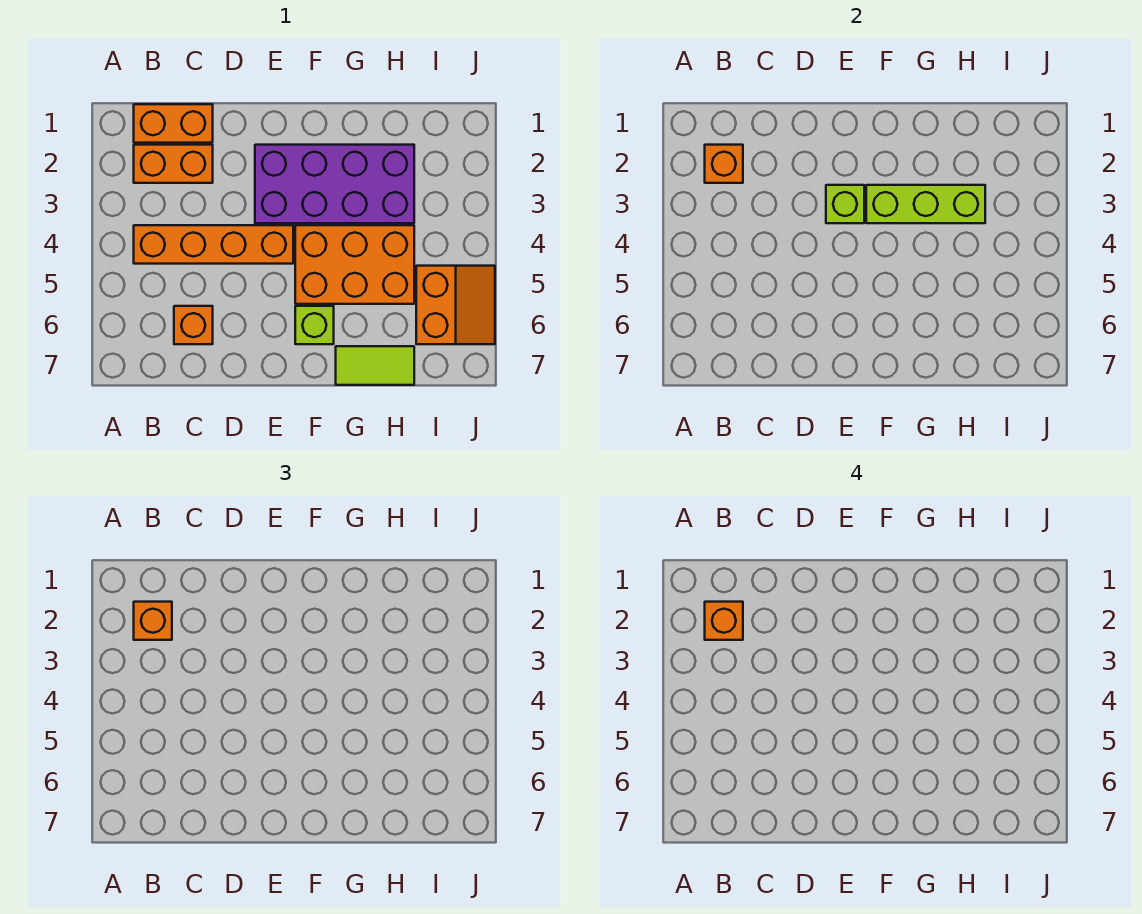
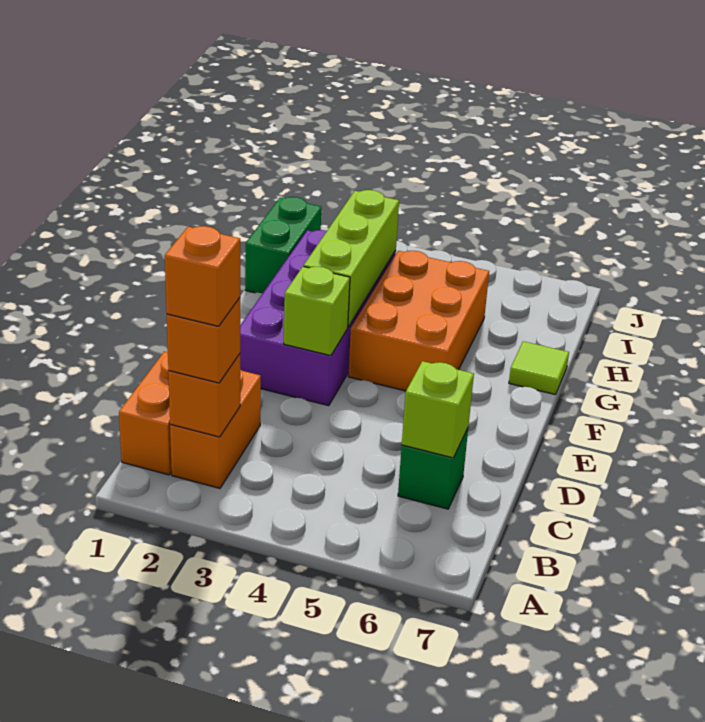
orange brick B4:E4 level 1 -> none
orange brick C6 level 1 -> green brick C6 level 1
lime brick F6 level 1 -> lime brick C6 level 2
lime tile G7:H7 level 1 -> lime tile G7 level 1
none -> green brick H1:I1 level 1
orange slope I5:J6 level 1 top I -> none

